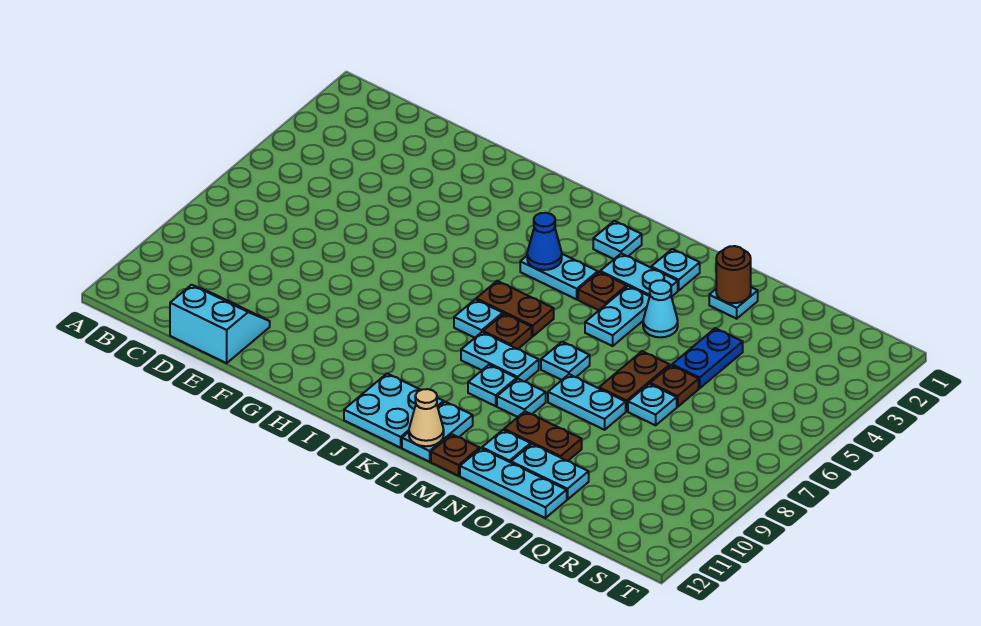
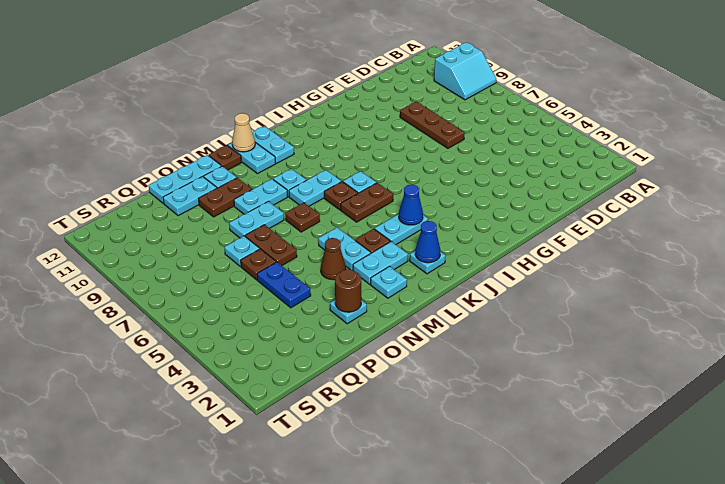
cyan slope D11:E12 level 1 top 12 -> cyan slope A9:B10 level 1 top 10
none -> brown plate E7:E9 level 1
cyan plate J11:K12 level 1 -> cyan plate K11:K12 level 1
none -> blue cone K2 level 2
cyan plate M7 level 1 -> brown plate M7 level 1
cyan plate M9 level 1 -> cyan plate M9:N9 level 1
cyan cone N4 level 1 -> brown cone N4 level 1

